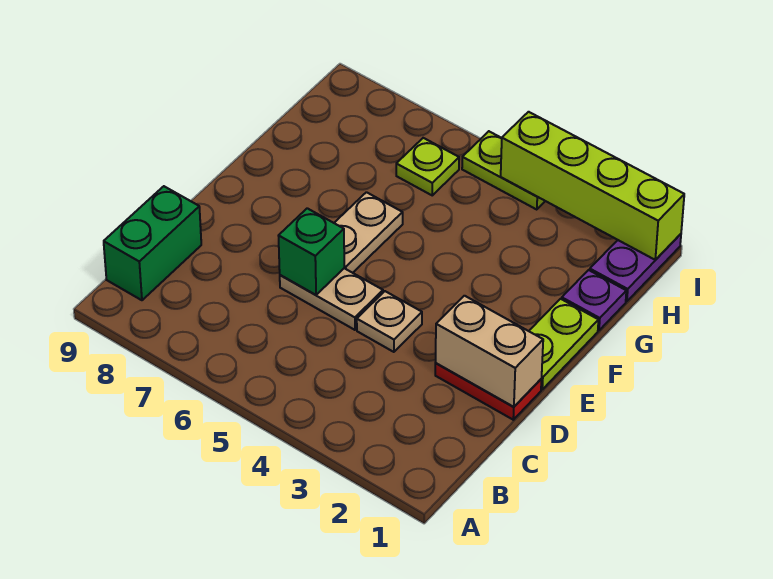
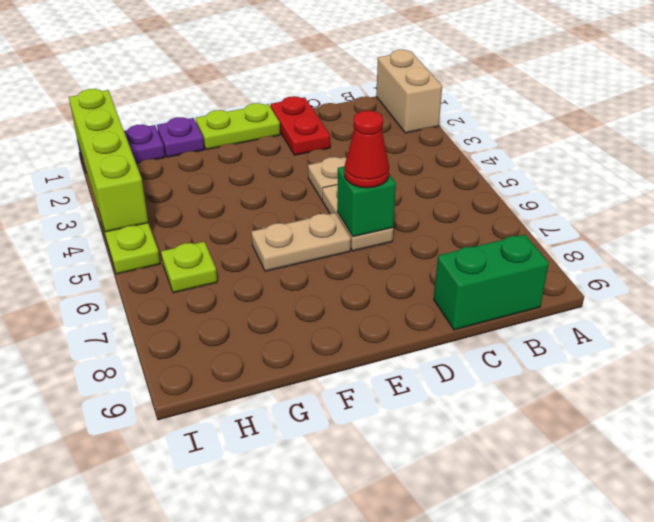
tan brick D1:D2 level 2 -> tan brick A1:A2 level 1
none -> red cone D6 level 3

